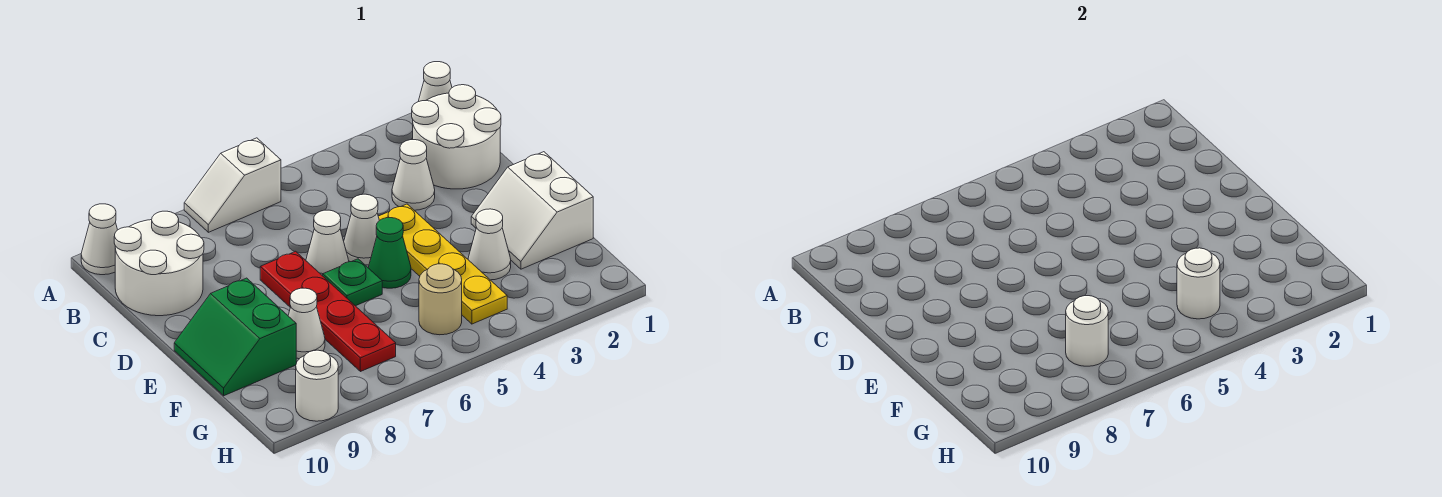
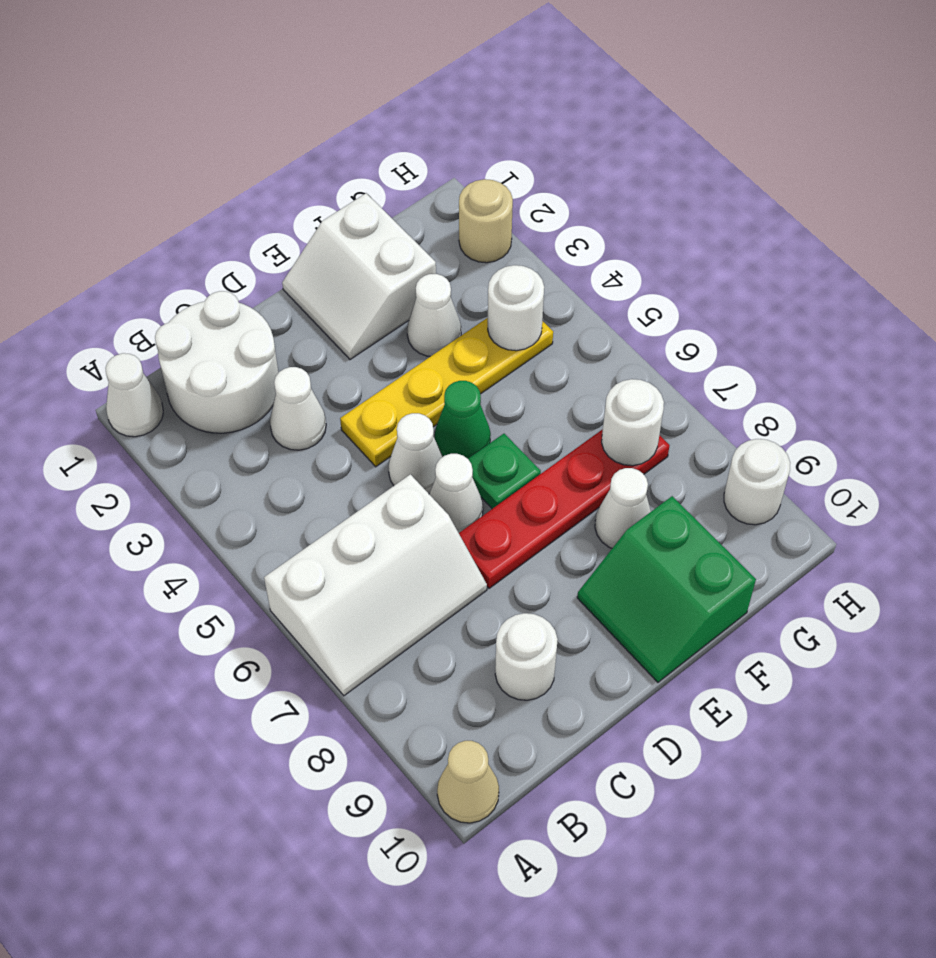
white slope A6:A7 level 1 top 6 -> white slope A6:C7 level 1 top 6
white cone A10 level 1 -> tan cone A10 level 1
white round brick B9:C10 level 1 -> white round brick C9 level 1
white slope E1:F2 level 1 top 1 -> white slope E1:F2 level 1 top F
green slope E9:F10 level 1 top 9 -> green slope E9:F10 level 1 top F
tan round brick G5 level 1 -> tan round brick H2 level 1

